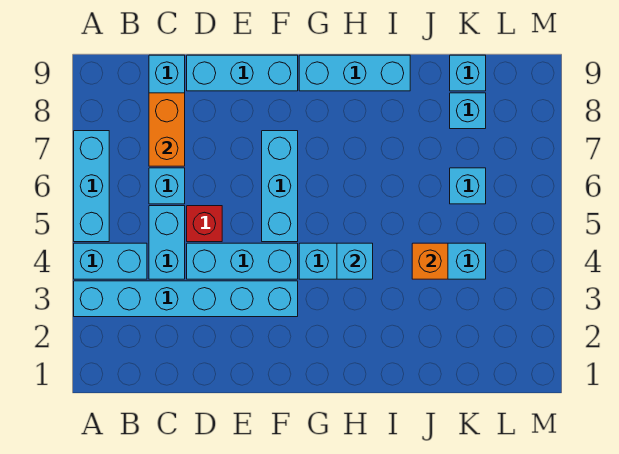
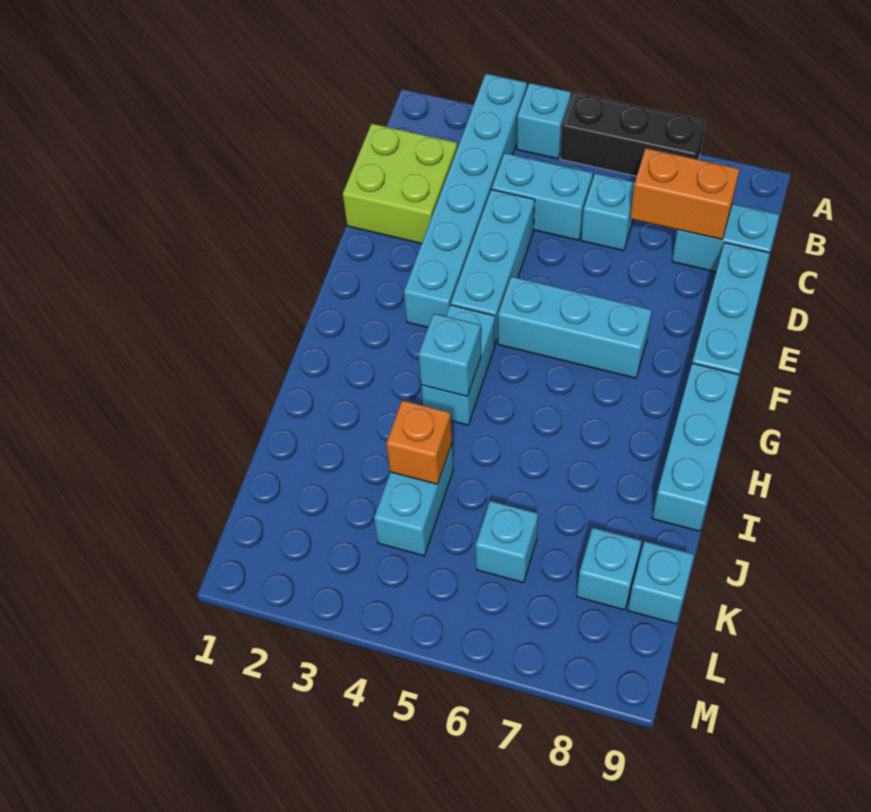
cyan brick A4:B4 level 1 -> cyan brick A4 level 1
cyan brick A5:A7 level 1 -> black brick A5:A7 level 1
none -> lime brick C1:D2 level 1
red brick D5 level 1 -> none

